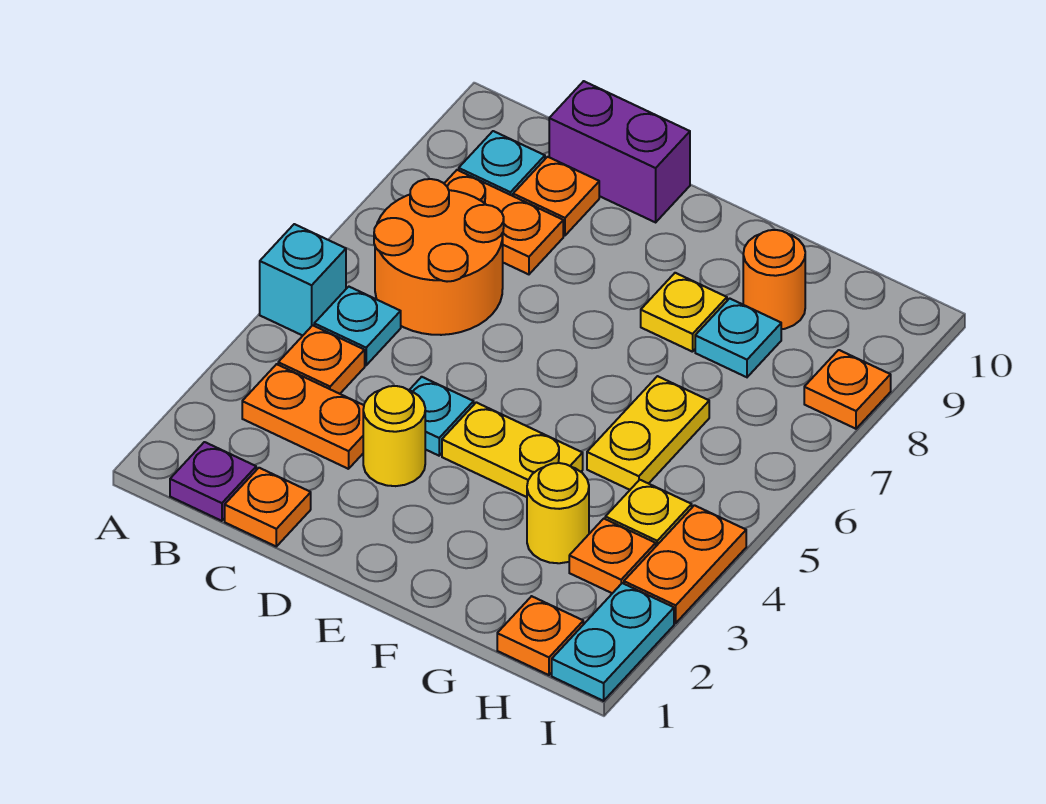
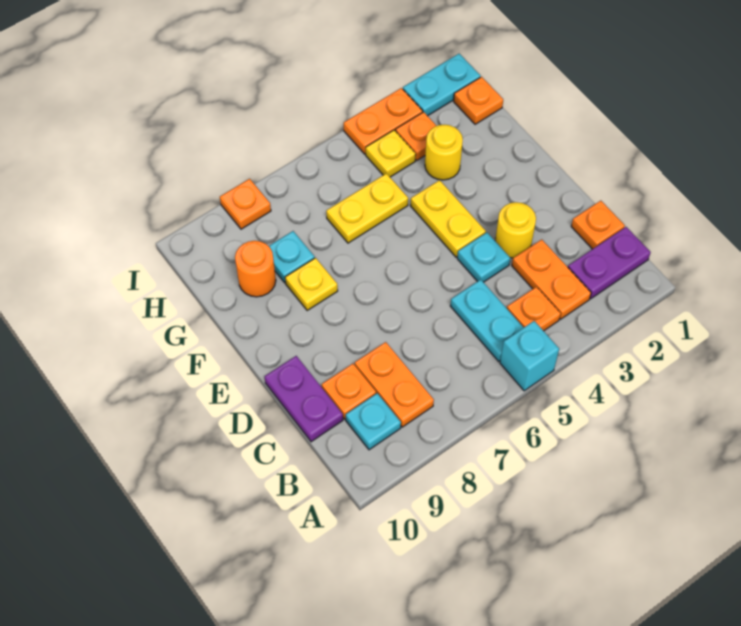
purple plate B1 level 1 -> purple plate B1:B2 level 1
cyan plate B5 level 1 -> cyan plate B5:C5 level 1
orange round brick B6:C7 level 1 -> none
purple brick C10:D10 level 1 -> purple plate C10:D10 level 1

